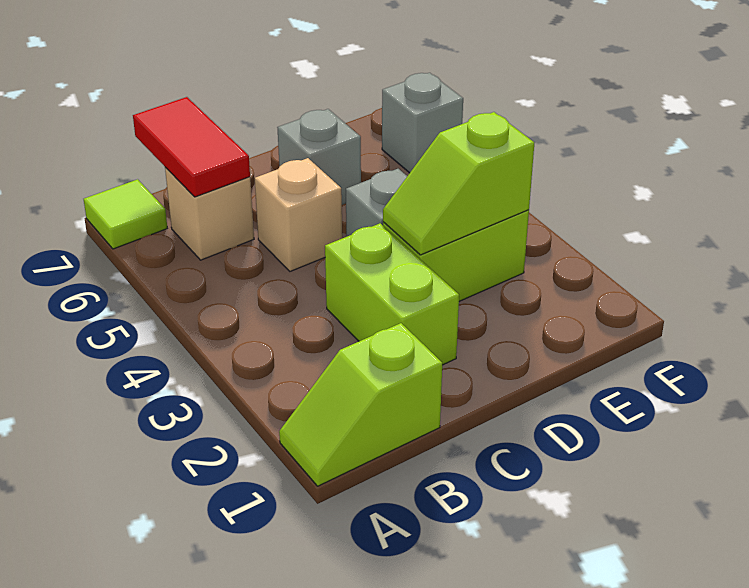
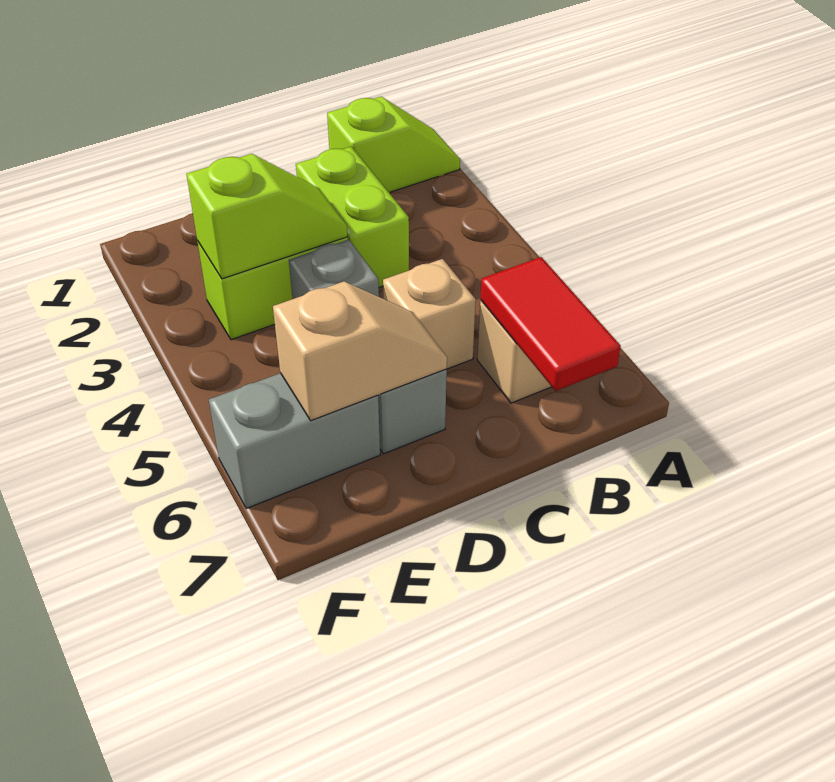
lime tile A7 level 1 -> none
none -> tan slope D6:E6 level 2 top E
grey brick F6 level 1 -> grey brick E6:F6 level 1

